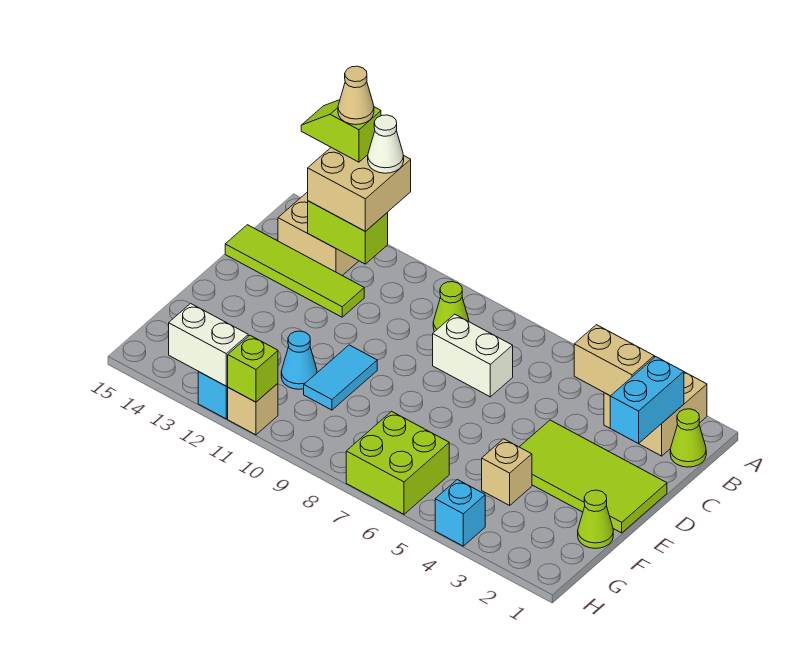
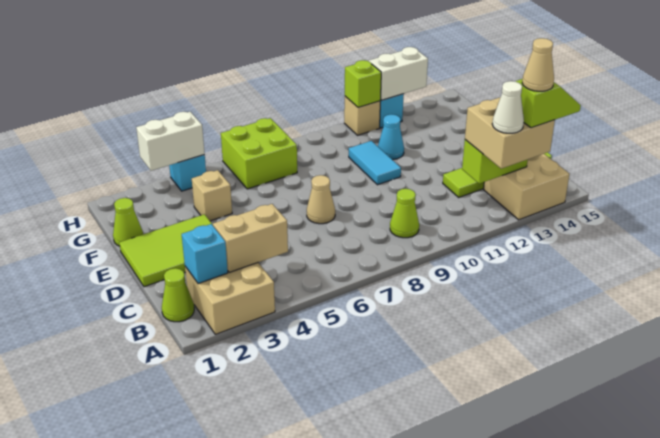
cyan brick B2:C2 level 2 -> cyan brick B2 level 2
white brick C7:C8 level 1 -> white brick H3:H4 level 2
lime tile D1:E4 level 1 -> lime tile D1:E3 level 1
none -> tan cone D7 level 1

